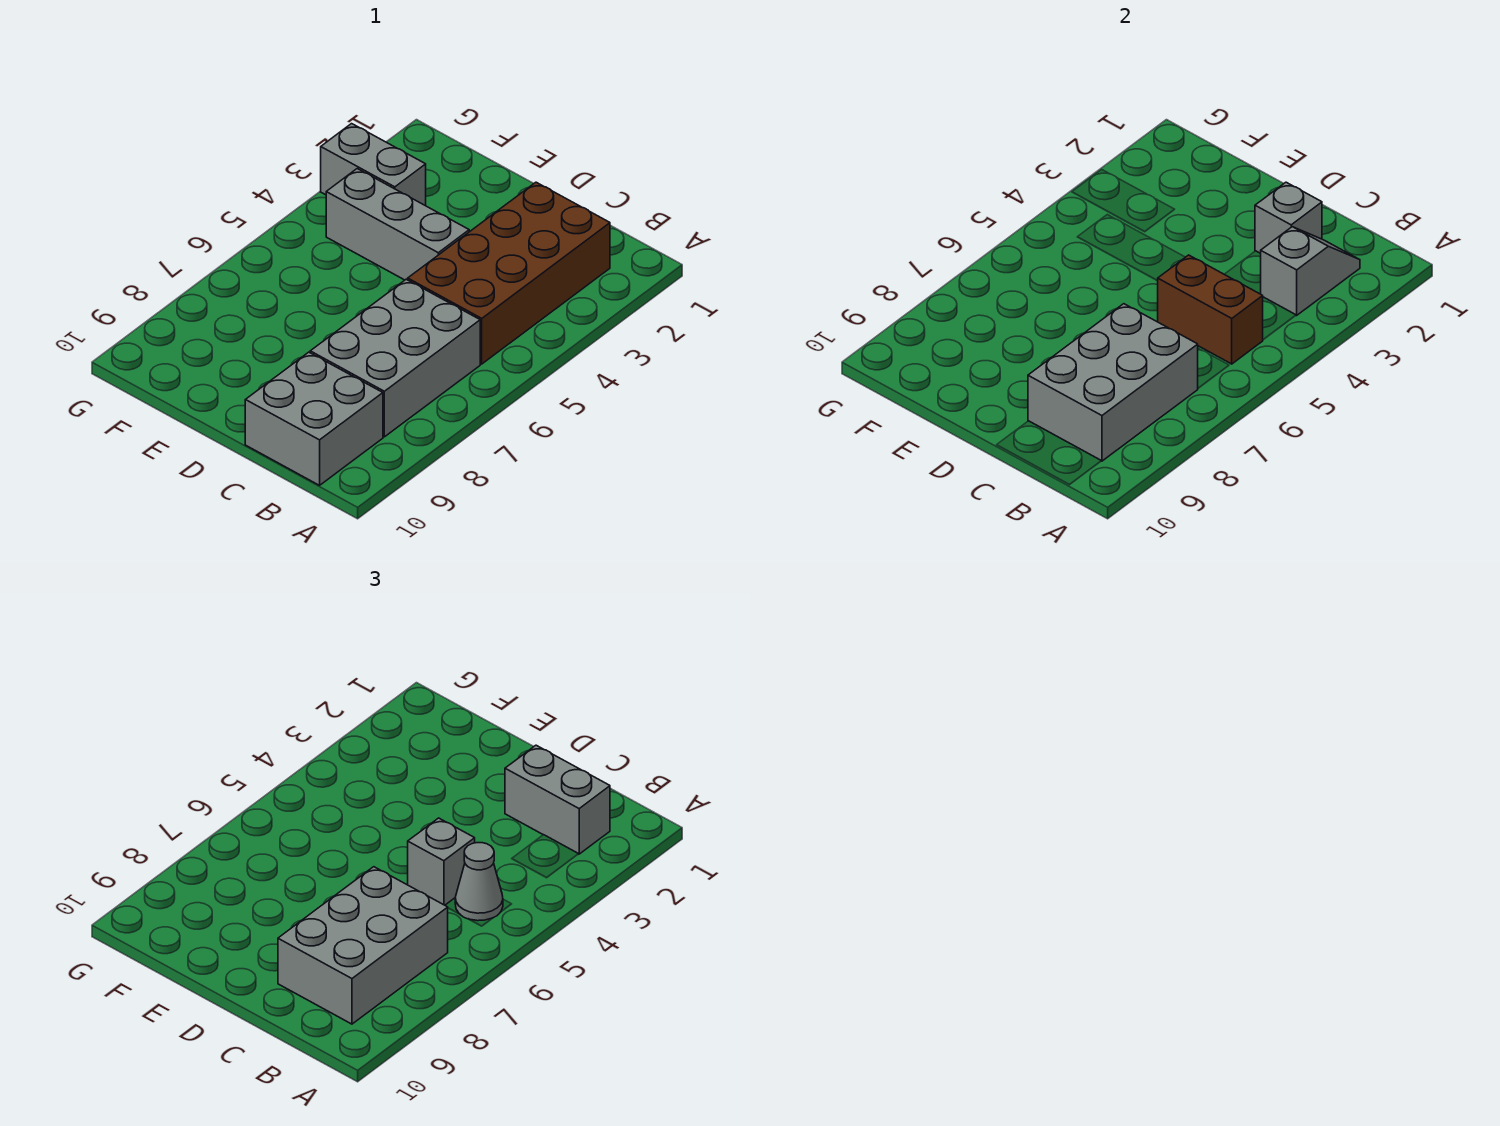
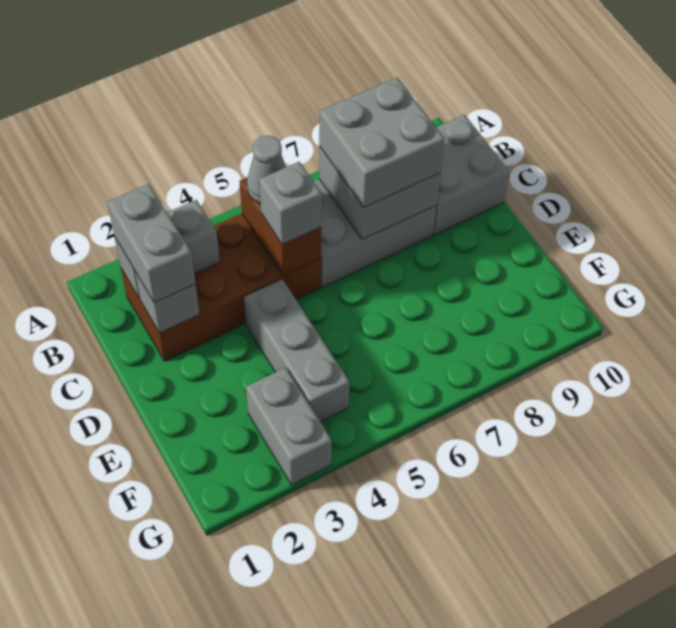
grey slope B2:B3 level 2 top 3 -> grey brick B2:B3 level 2
grey brick B7:C9 level 2 -> grey brick B7:C8 level 2
grey brick B7:C9 level 3 -> grey brick B7:C8 level 3

